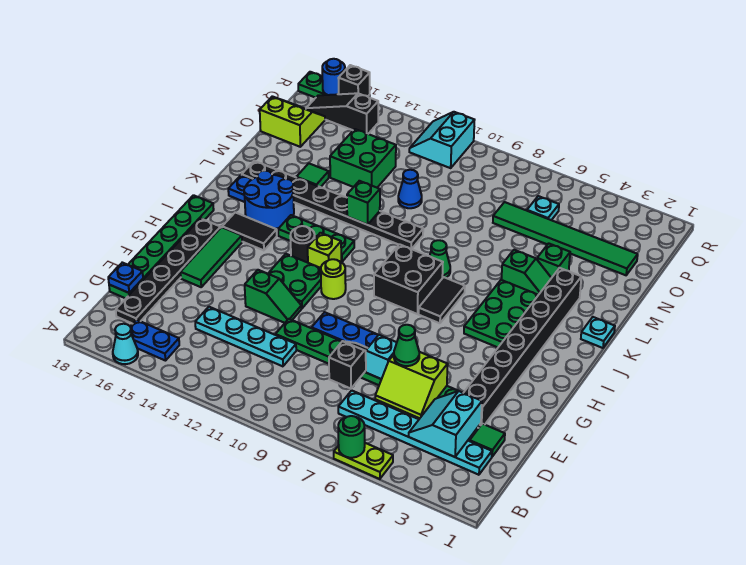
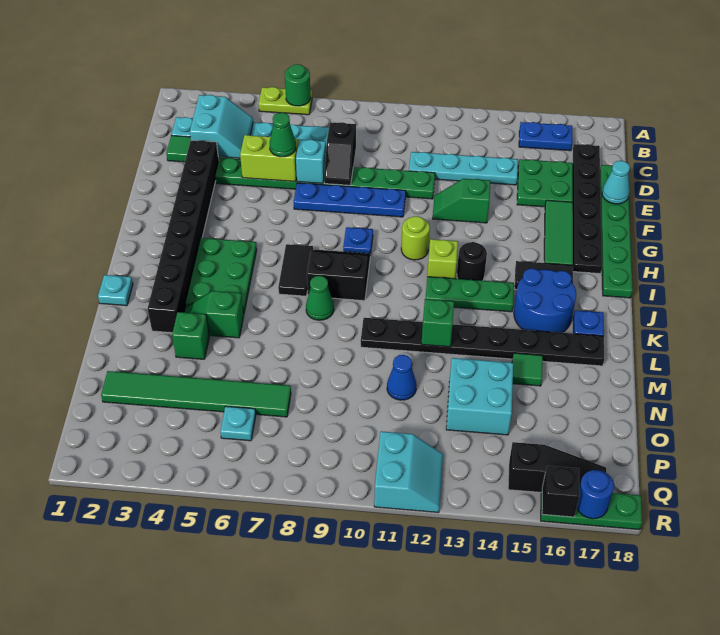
cyan cone A16 level 1 -> cyan cone E18 level 2
blue plate D18 level 2 -> blue plate H9 level 1
green plate G12:H13 level 1 -> green plate D15:E16 level 1
black brick I8:J9 level 1 -> black slope I8:J9 level 1 top J
green brick N13:O14 level 1 -> cyan brick N13:O14 level 1
lime slope O17:P18 level 1 top O -> none

